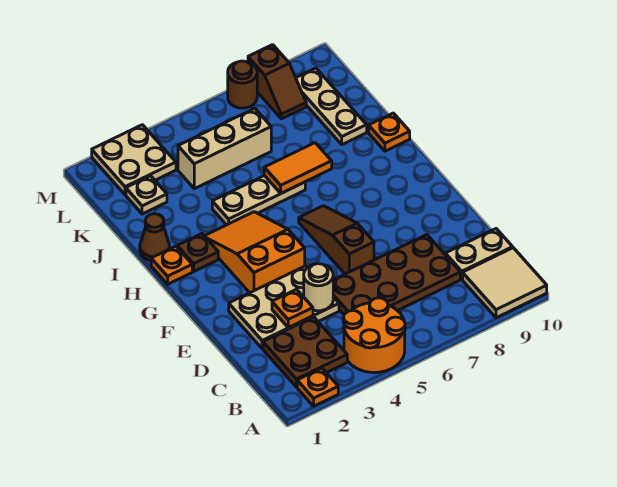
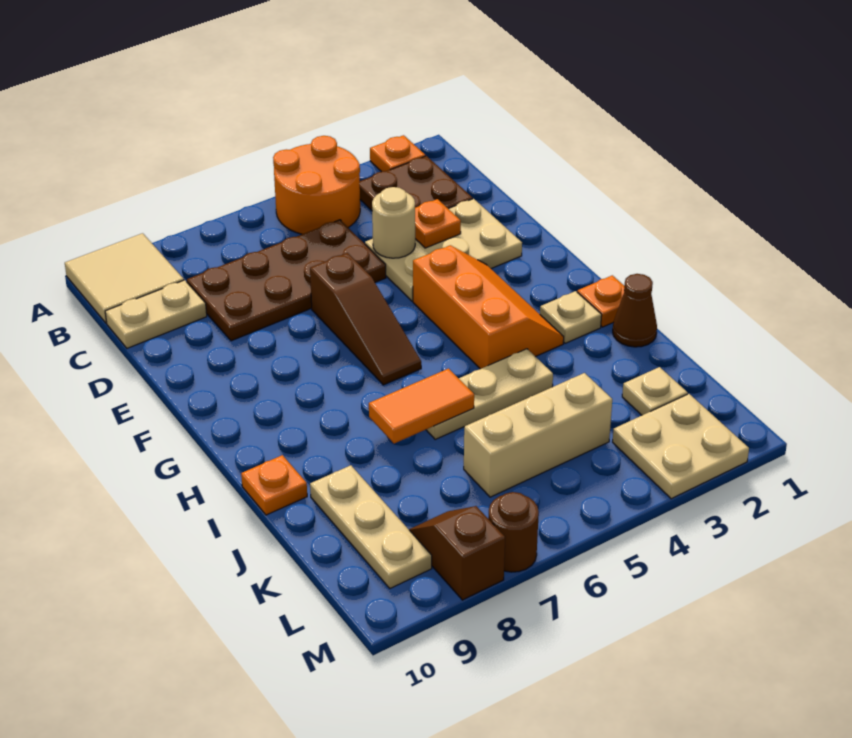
orange slope F3:H4 level 1 top F -> orange slope F3:H4 level 1 top 4
brown plate H2 level 1 -> tan plate H2 level 1

